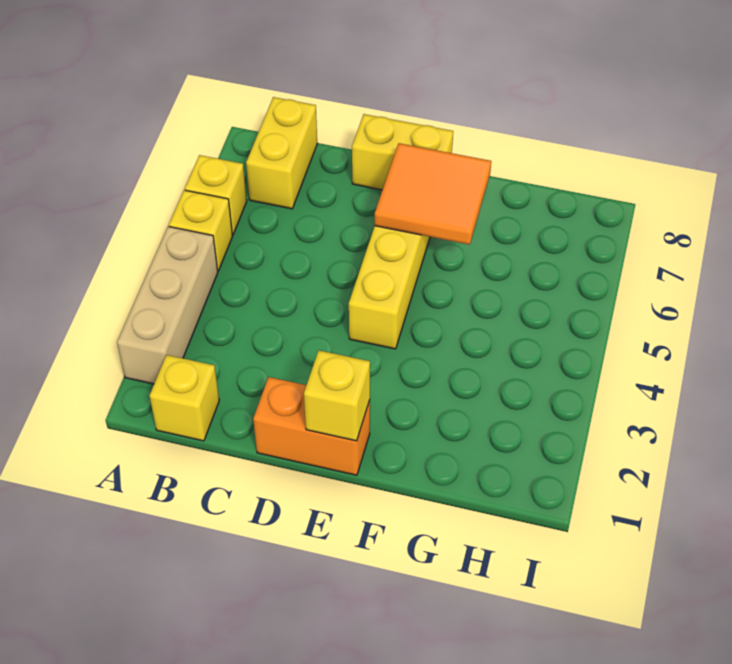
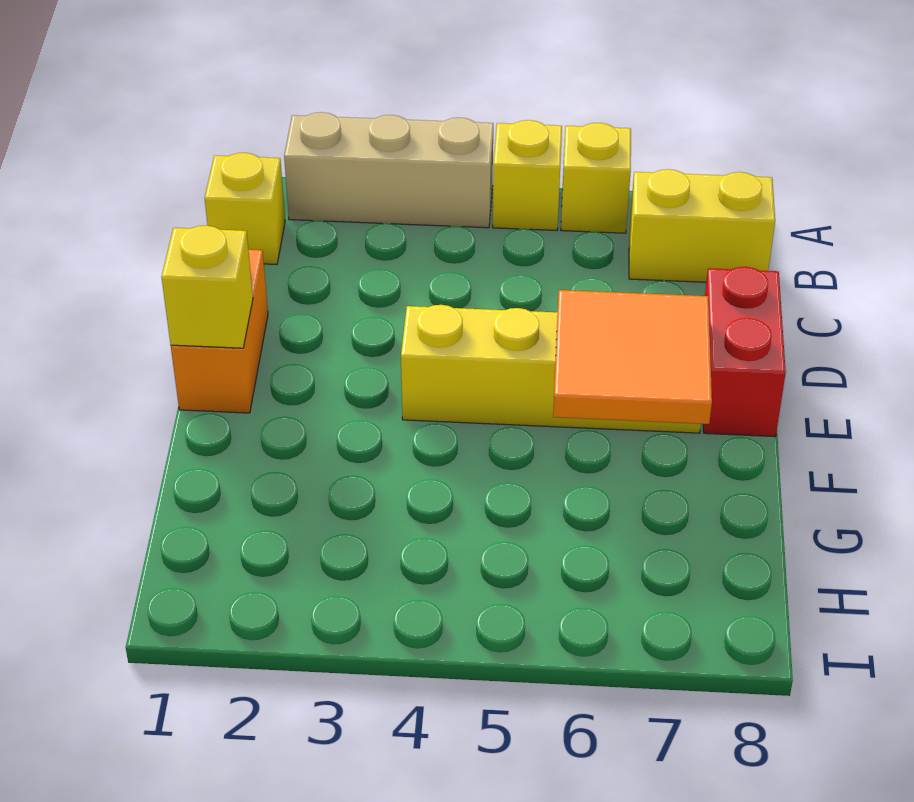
yellow brick D8:E8 level 1 -> red brick D8:E8 level 1

